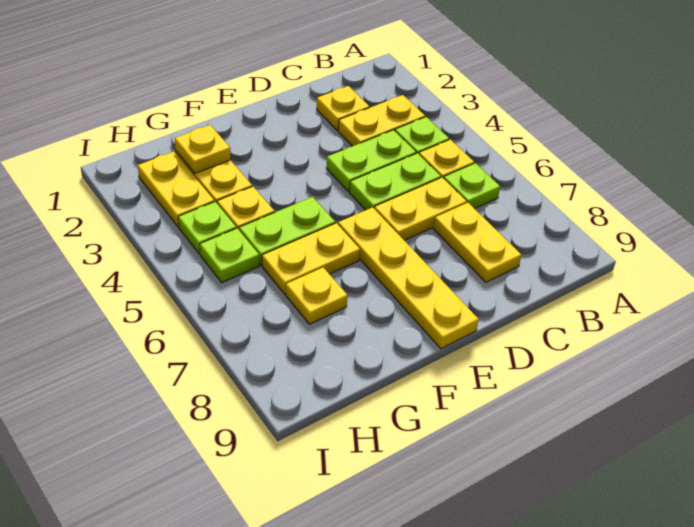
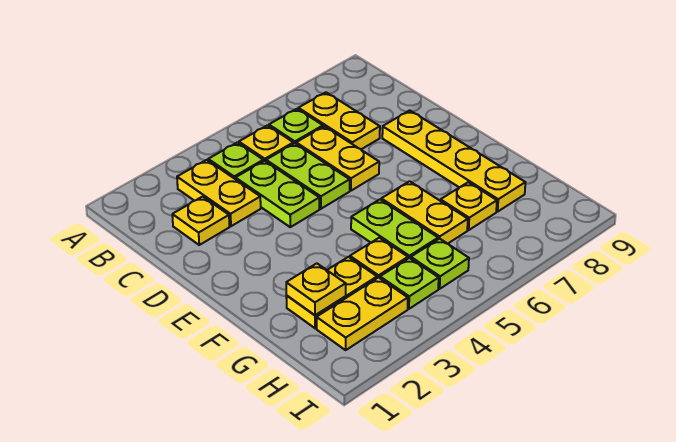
yellow plate C7:C8 level 1 -> yellow plate B7:C7 level 1
yellow plate E6:E9 level 1 -> yellow plate D8:G8 level 1

